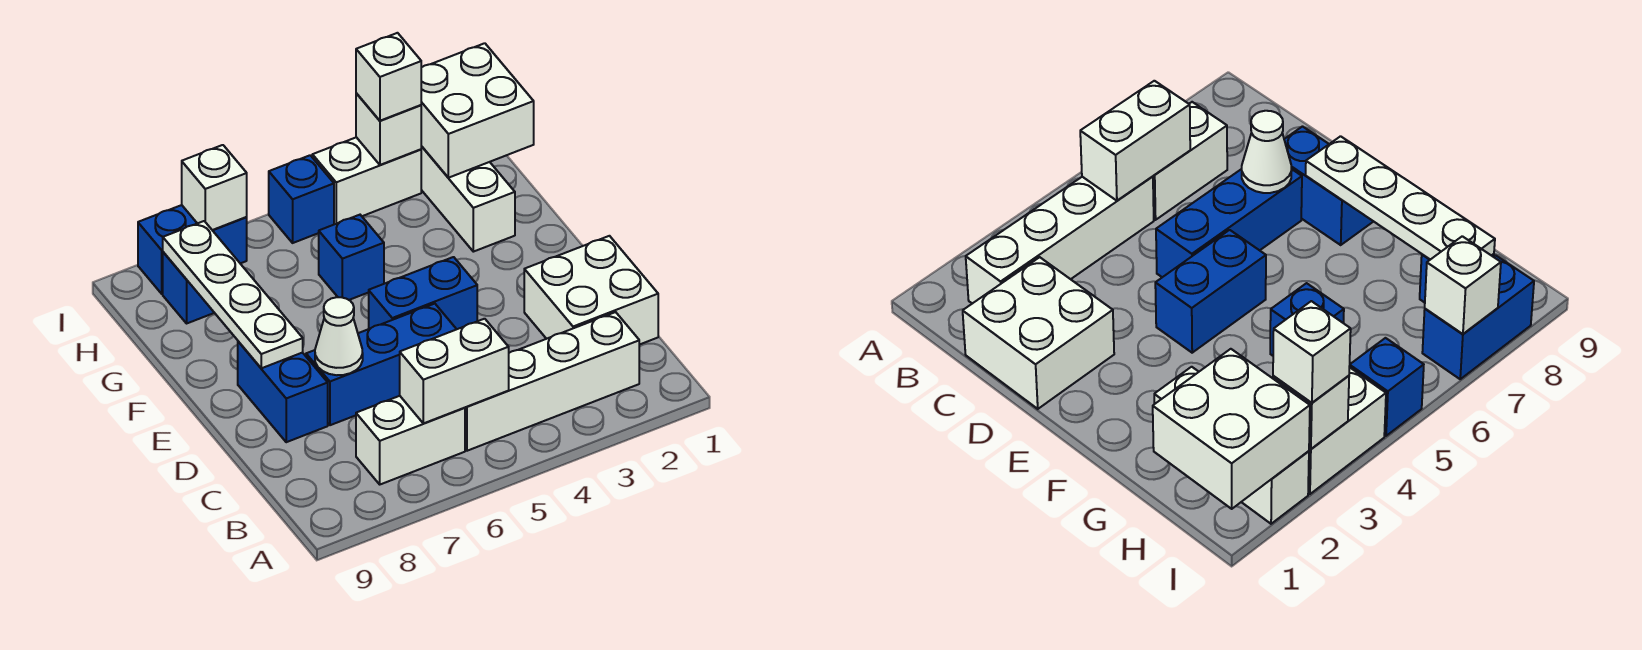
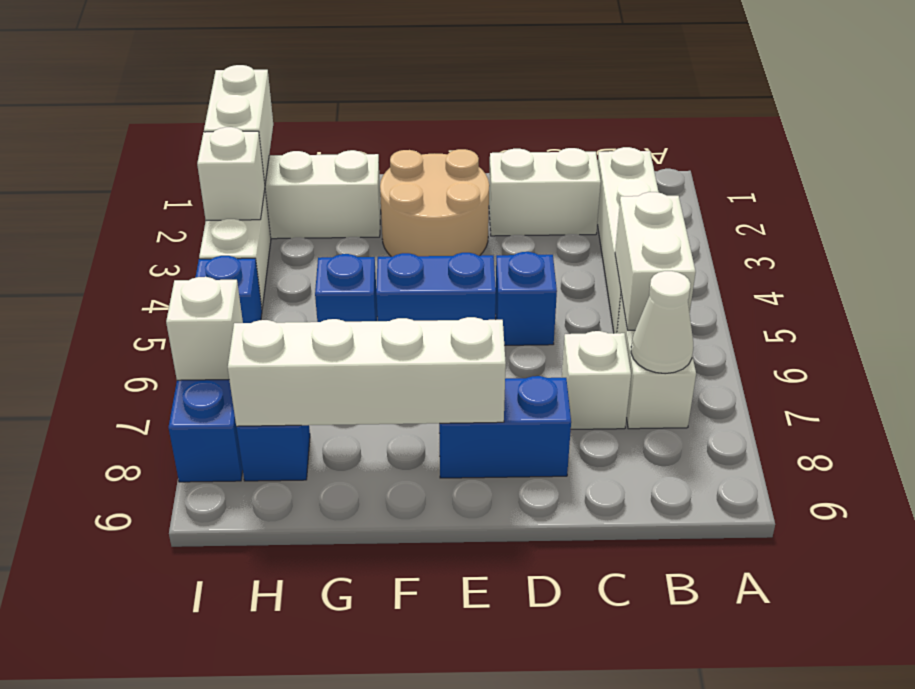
white brick C1:D2 level 1 -> white brick C2:D2 level 1
blue brick D5:D7 level 1 -> blue brick D5 level 1
white cone D7 level 2 -> white cone B7 level 2
none -> tan round brick E2:F3 level 1
blue brick E4:E5 level 1 -> blue brick E5:F5 level 1
white plate E8:H8 level 2 -> white brick E8:H8 level 2
white brick H1:I2 level 2 -> white brick I1:I2 level 2
white brick I3 level 3 -> white brick C7 level 1

